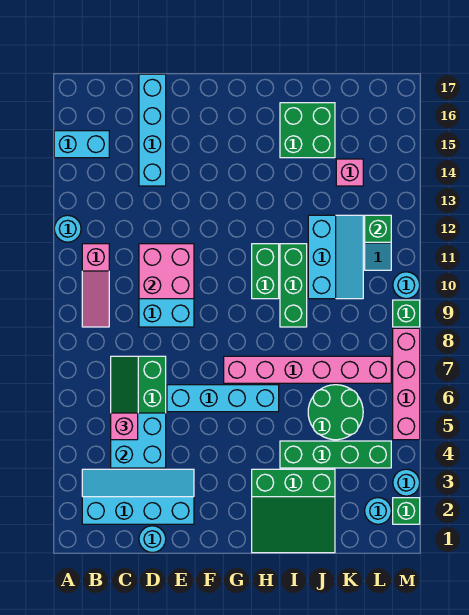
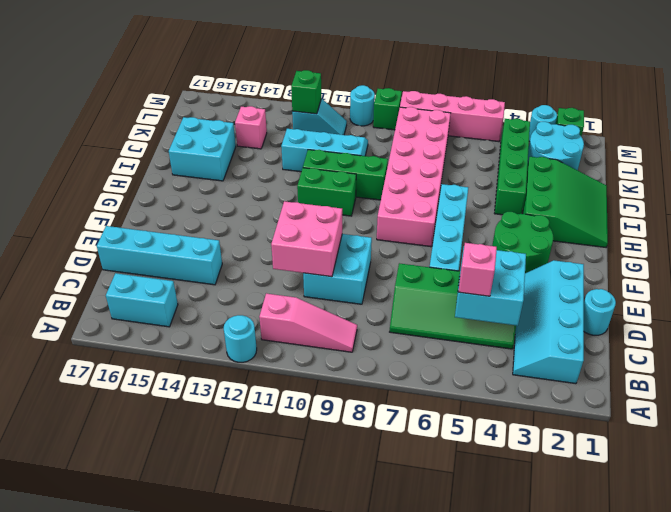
cyan brick A15:B15 level 1 -> cyan brick B15:B16 level 1
pink brick G7:L7 level 1 -> pink brick G7:L8 level 1
green brick I15:J16 level 1 -> cyan brick I15:J16 level 1
green round brick J5:K6 level 1 -> green round brick F3:G4 level 1
cyan round brick L2 level 1 -> cyan round brick K2:L3 level 1

